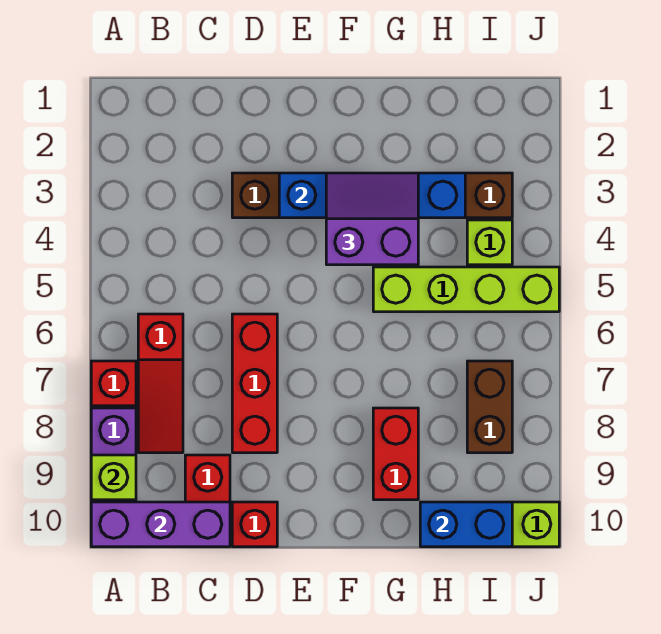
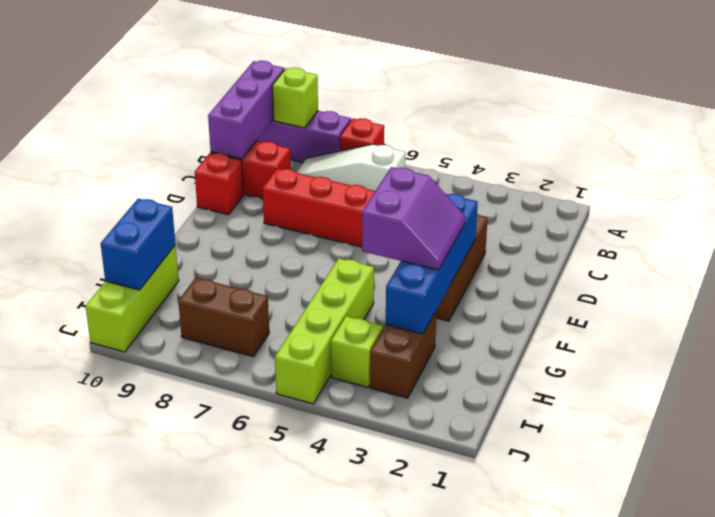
red slope B6:B8 level 1 top 6 -> white slope B6:B8 level 1 top 6
red brick G8:G9 level 1 -> none

